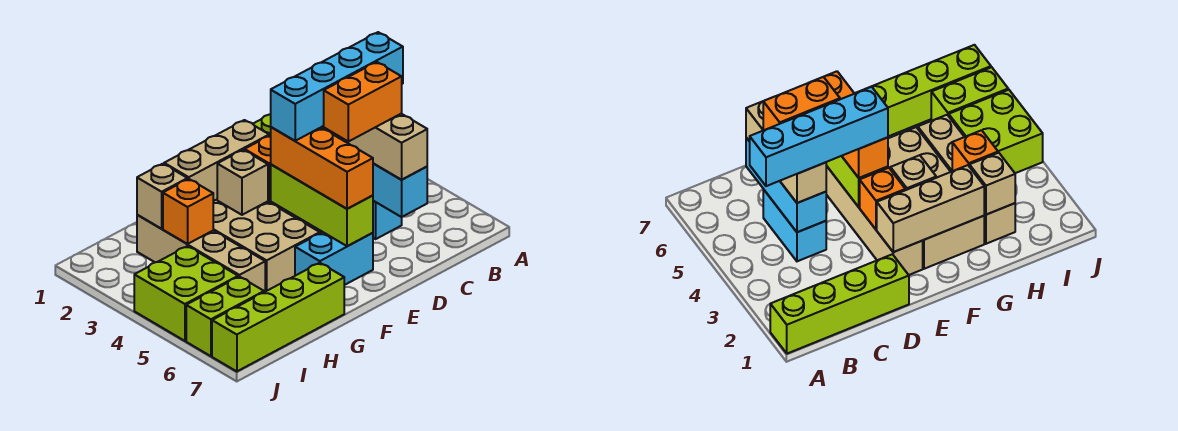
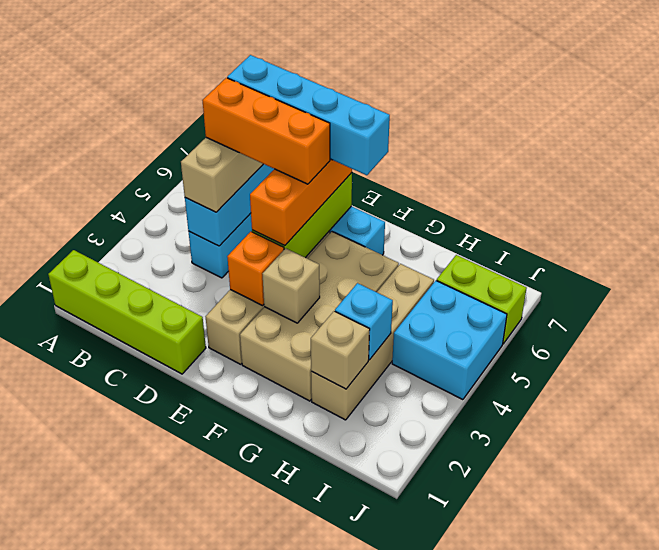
cyan brick B4:E4 level 4 -> cyan brick C6:F6 level 4
orange brick C5:D5 level 4 -> orange brick C5:E5 level 4
tan brick E2:G2 level 2 -> none
lime brick G7:J7 level 1 -> none
orange brick H3 level 2 -> cyan brick H3 level 2
lime brick I4:J5 level 1 -> cyan brick I4:J5 level 1

